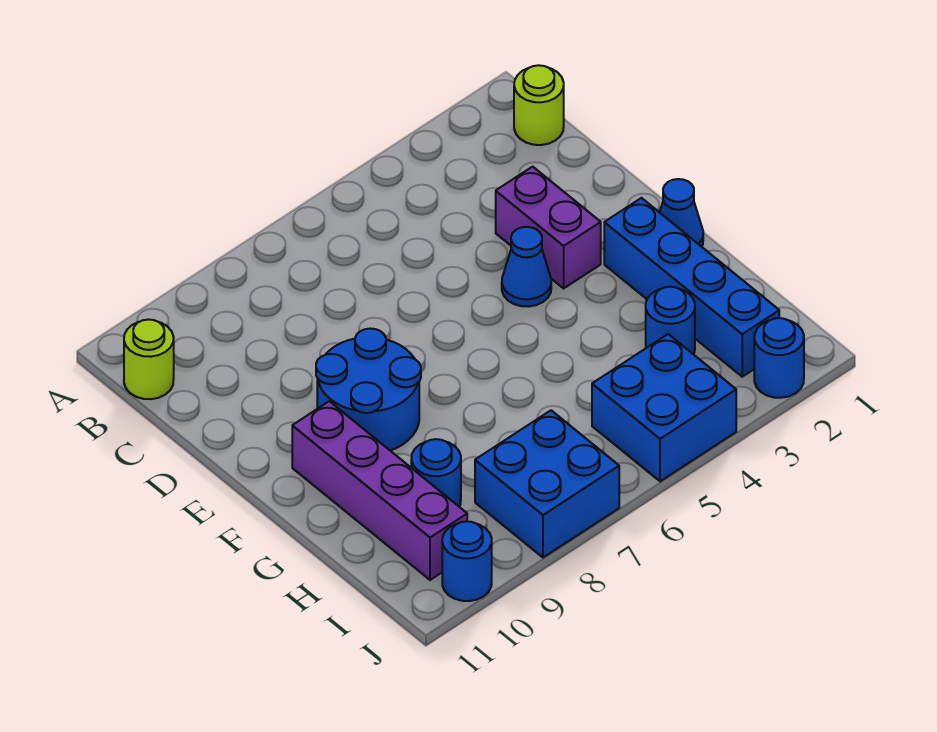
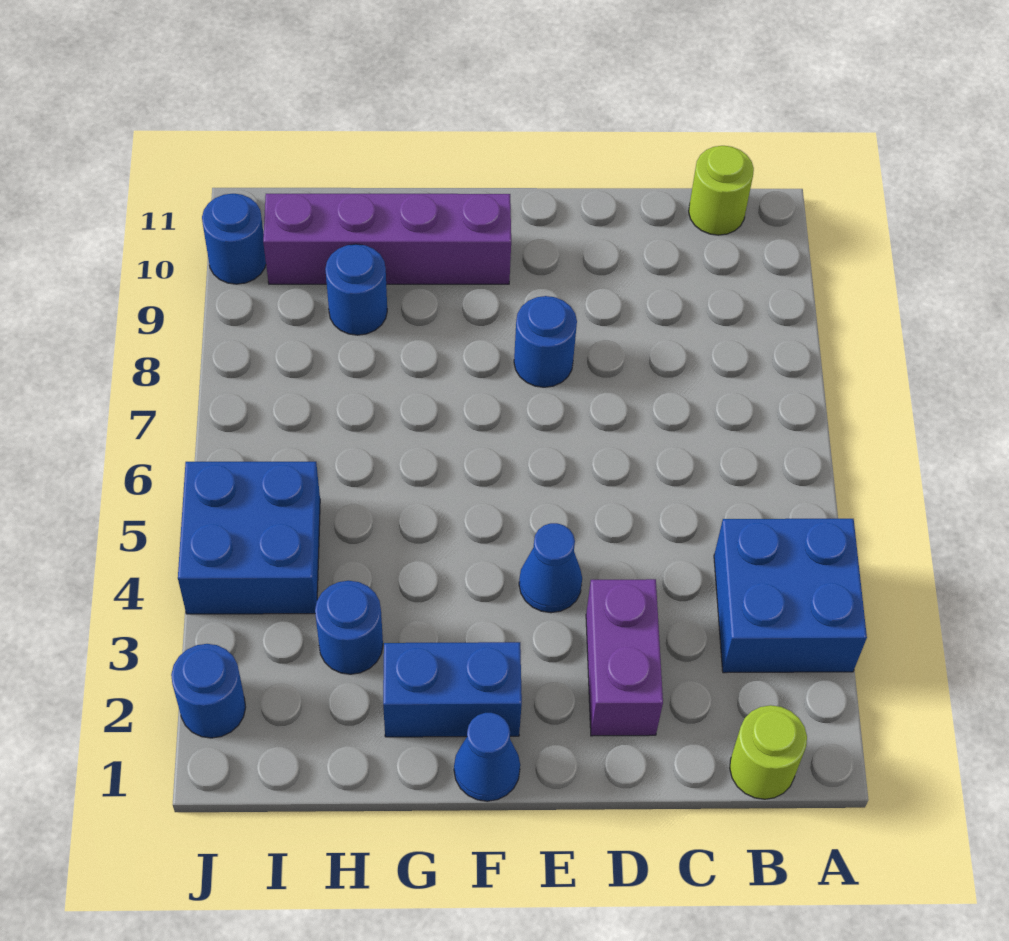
purple brick D3:E3 level 1 -> purple brick D2:D3 level 1
blue round brick E8:F9 level 1 -> blue round brick E8 level 1
blue brick F2:I2 level 1 -> blue brick F2:G2 level 1
blue brick I7:J8 level 1 -> blue brick A3:B4 level 1

